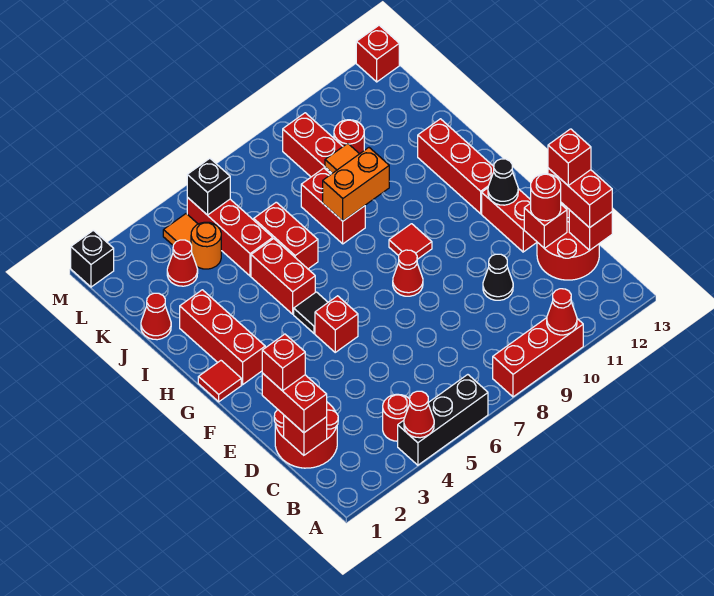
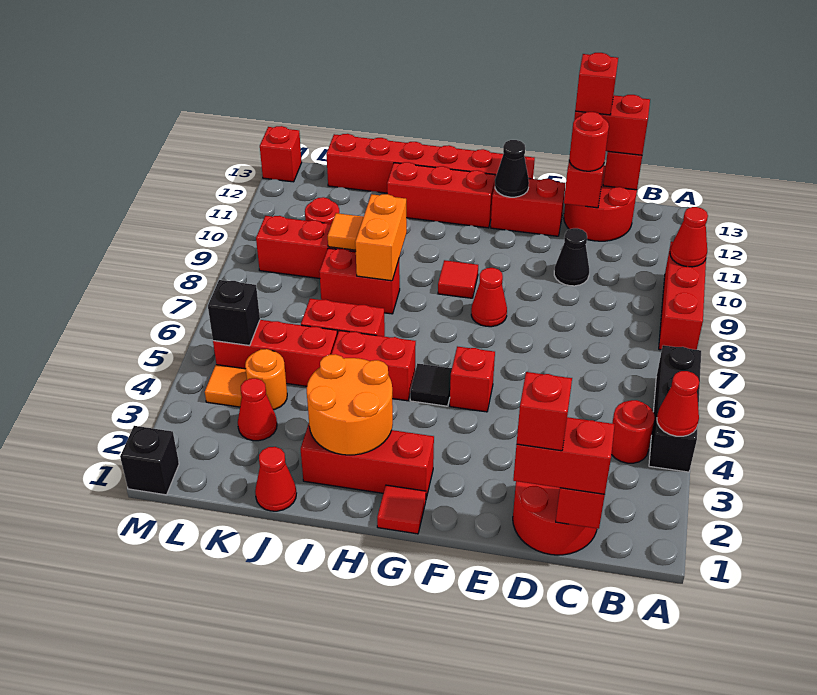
none -> red brick F13:K13 level 1
none -> orange round brick H2:I3 level 2

